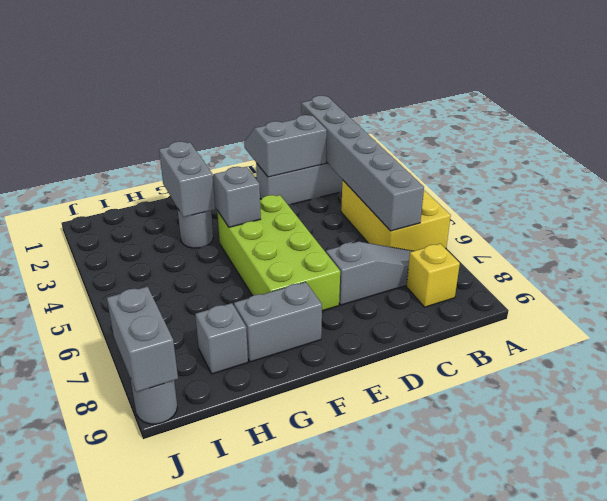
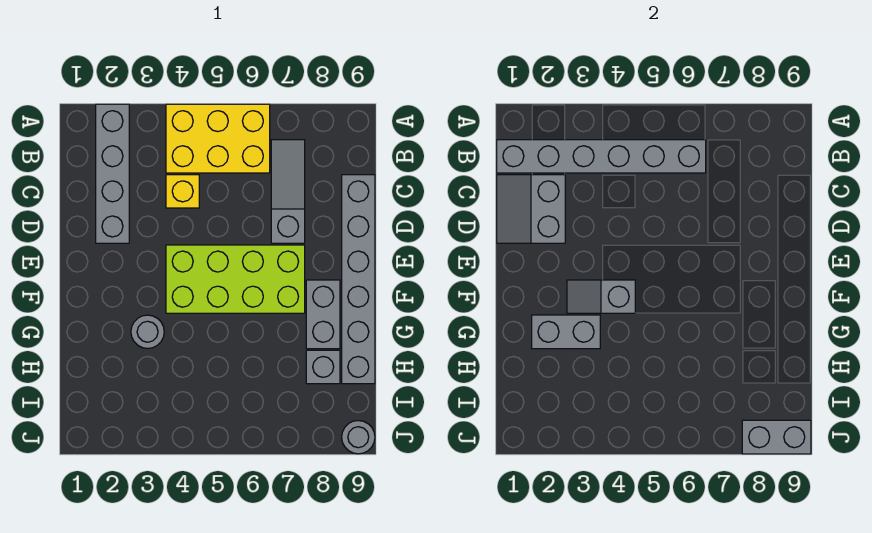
yellow brick B8 level 1 -> yellow brick C4 level 1
none -> grey brick C9:H9 level 1

